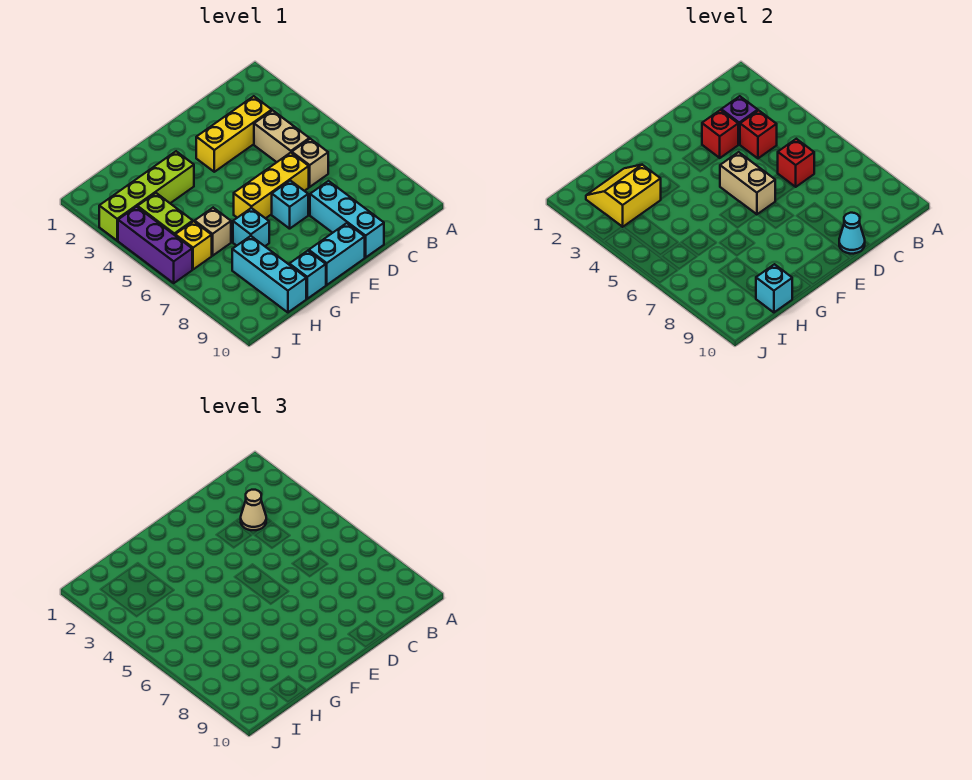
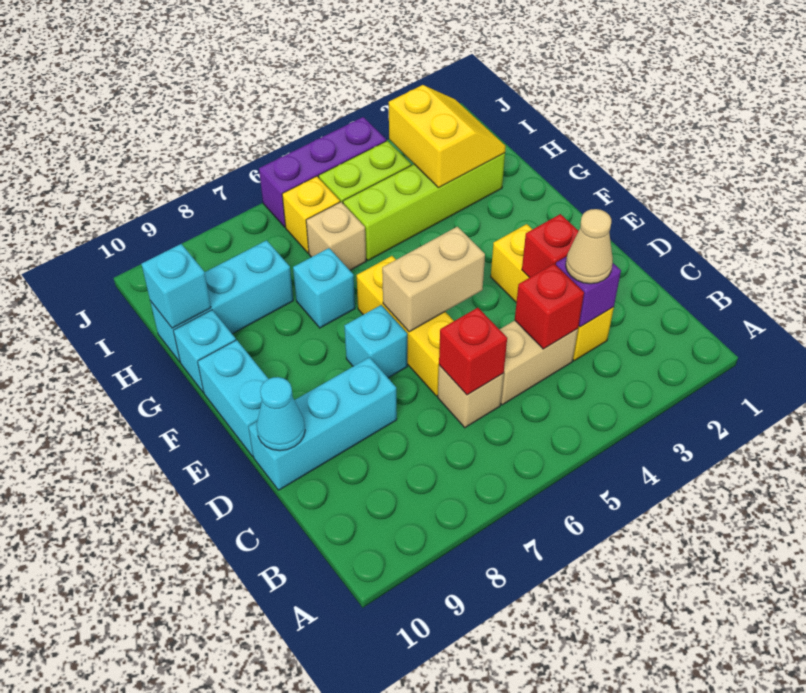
lime brick G3:J3 level 1 -> lime brick H2:H5 level 1

